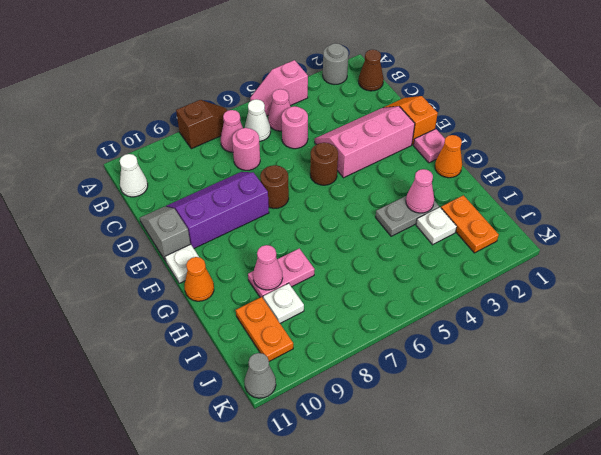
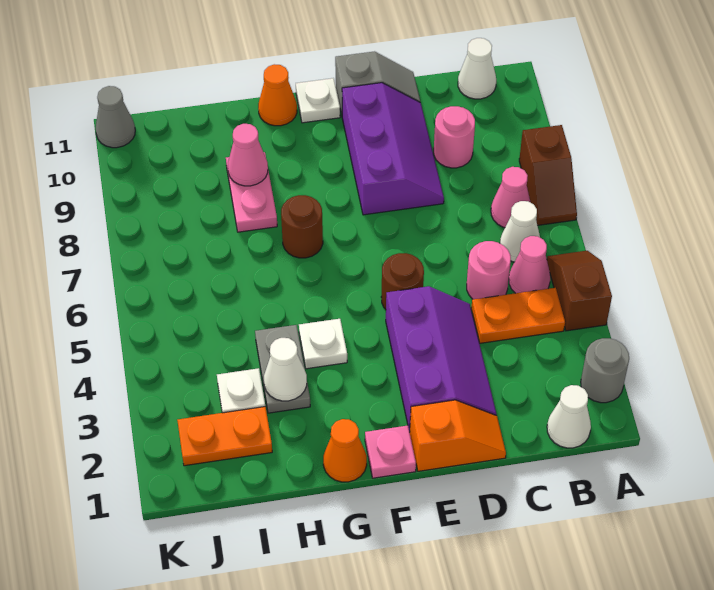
pink slope A4:A5 level 1 top 4 -> brown slope A4:A5 level 1 top 4
brown cone B1 level 1 -> white cone B1 level 1
pink round brick C7 level 1 -> pink round brick C9 level 1
pink slope D2:E4 level 1 top E -> purple slope D2:E4 level 1 top E
brown round brick E7 level 1 -> brown round brick G7 level 1
pink cone H3 level 2 -> white cone H3 level 2
white plate I9 level 1 -> white plate G4 level 1
orange plate I10:J10 level 1 -> orange plate B4:C4 level 1

